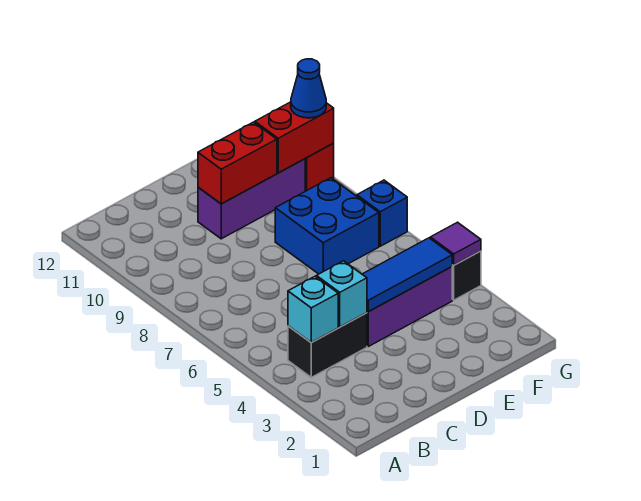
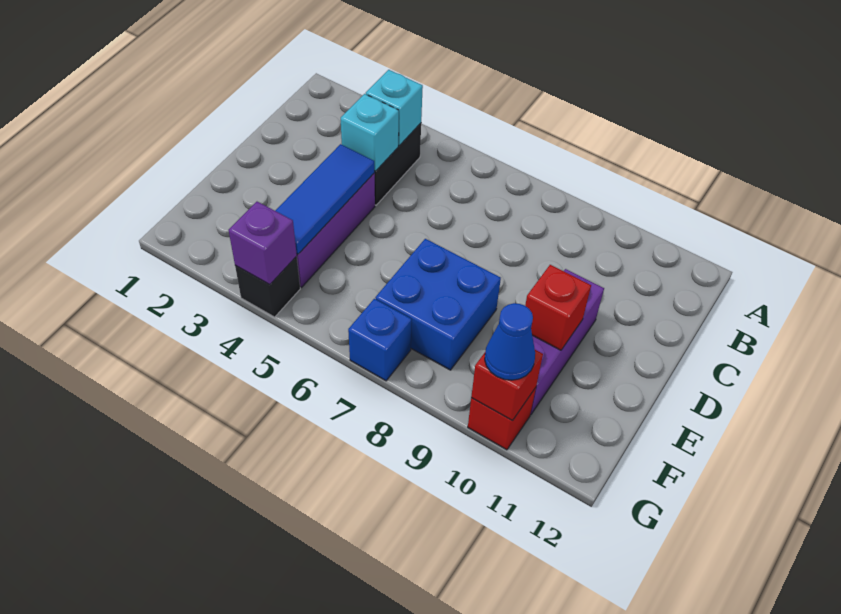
red brick D10:E10 level 2 -> red brick E10 level 2
red brick F10:G10 level 2 -> red brick G10 level 2
purple tile G4 level 2 -> purple brick G4 level 2

